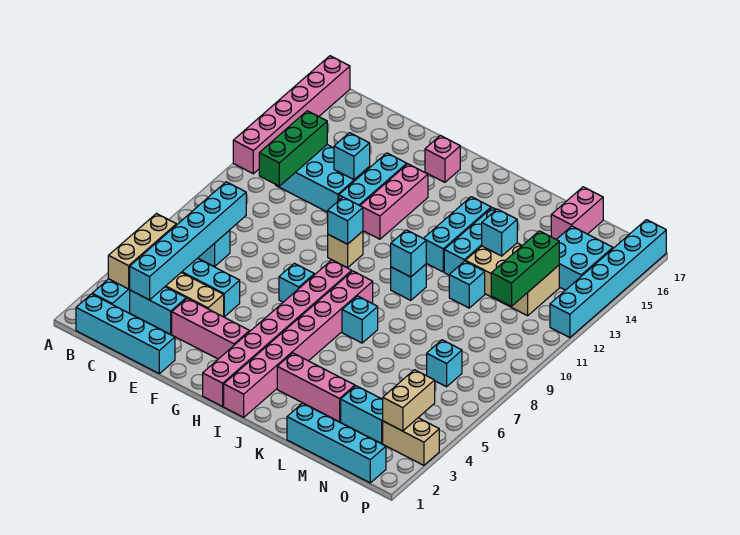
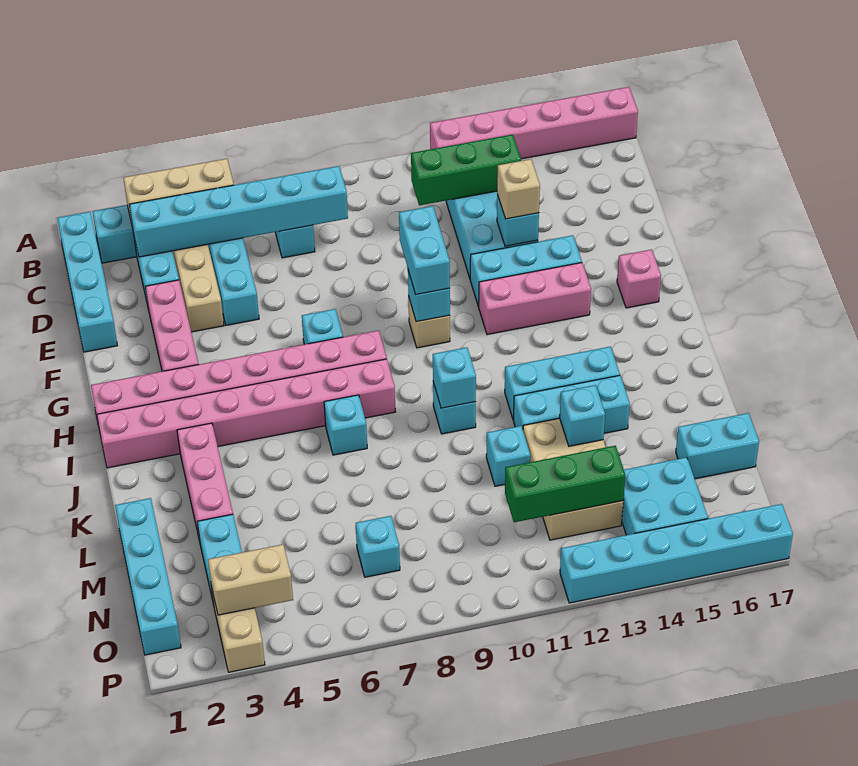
none -> tan brick E13 level 3
none -> cyan brick F10:G10 level 3
pink brick M16:M17 level 1 -> cyan brick M16:M17 level 1

